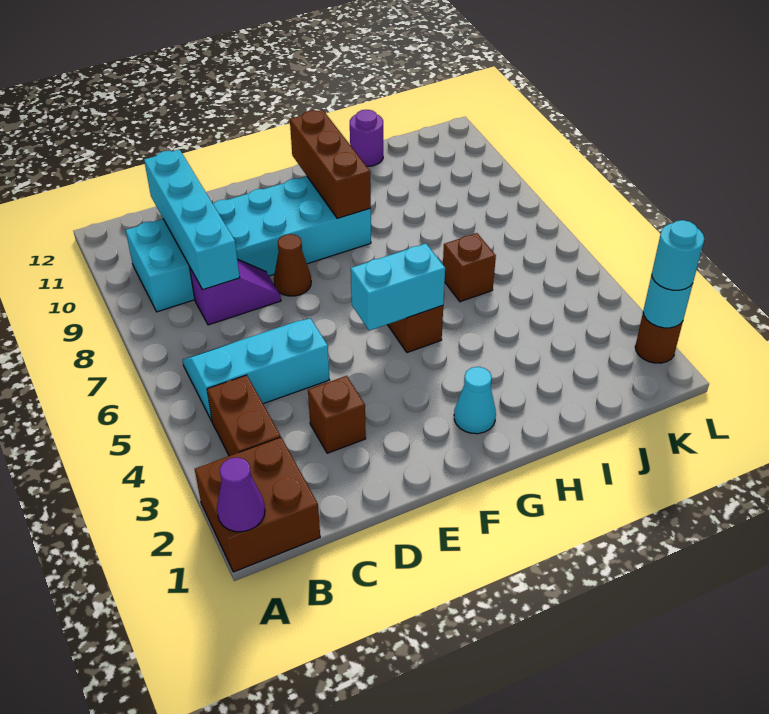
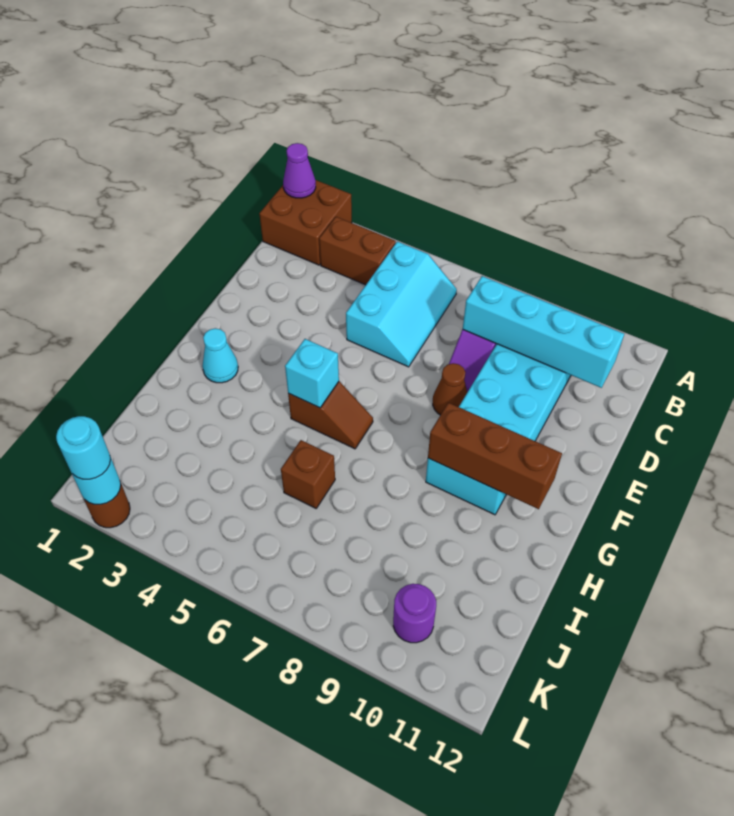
brown brick D3 level 1 -> none
cyan brick F5:G5 level 2 -> cyan brick G5 level 2
purple round brick I12 level 1 -> purple round brick K10 level 1

